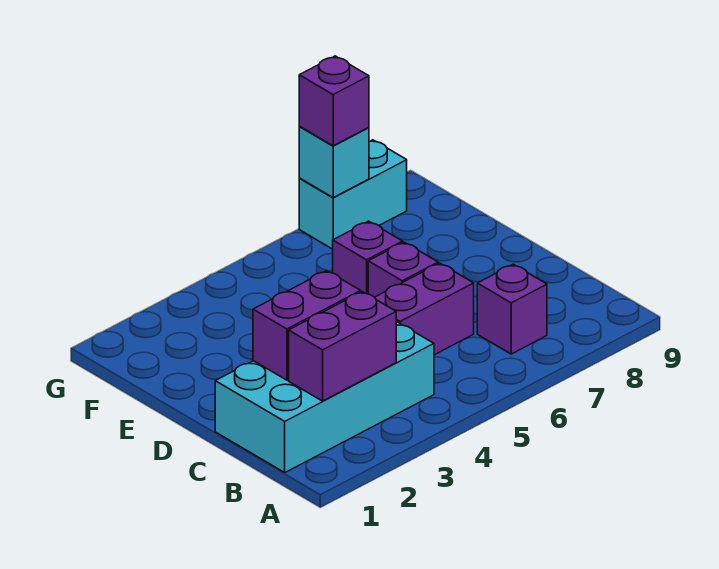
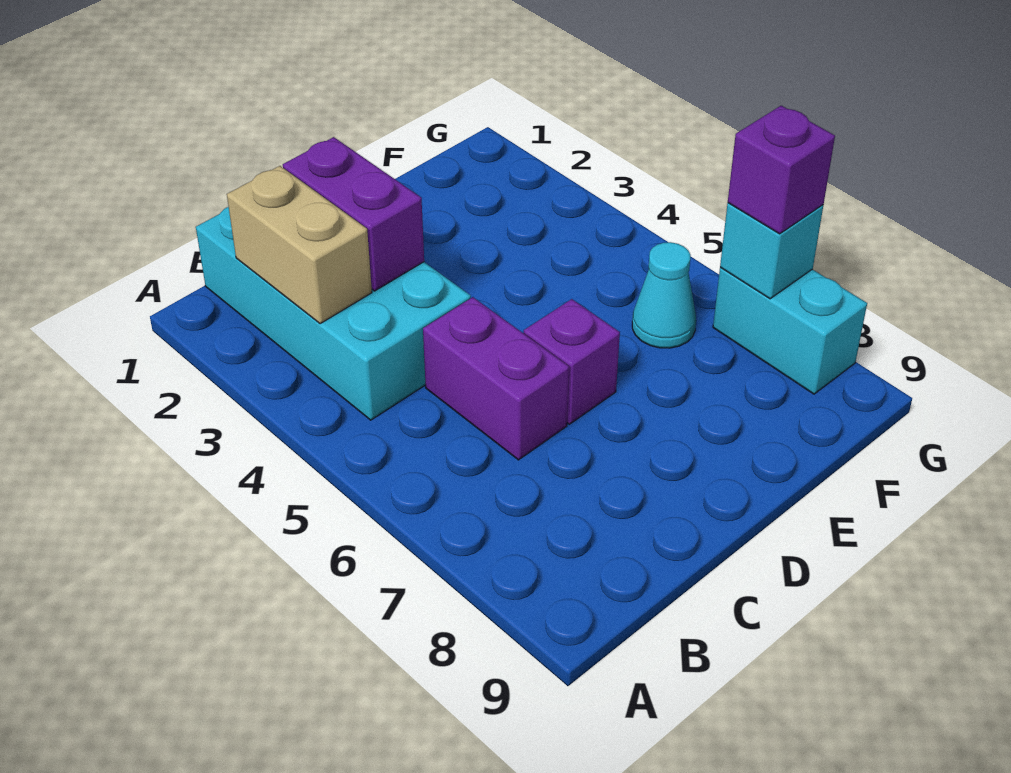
purple brick B2:B3 level 2 -> tan brick B2:B3 level 2
purple brick B7 level 1 -> none
purple brick E6 level 1 -> none
none -> cyan cone F6 level 1

